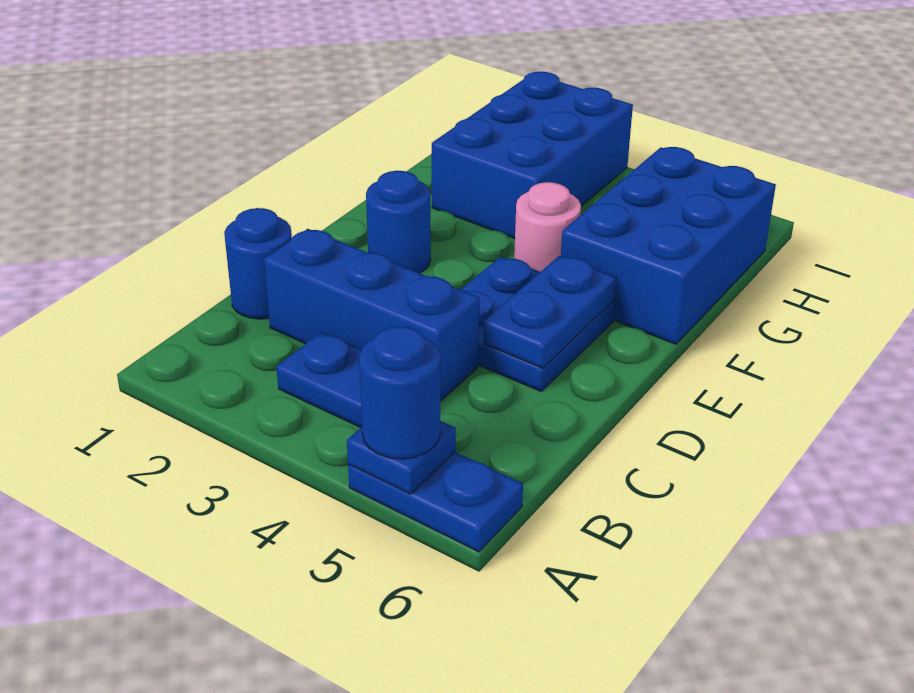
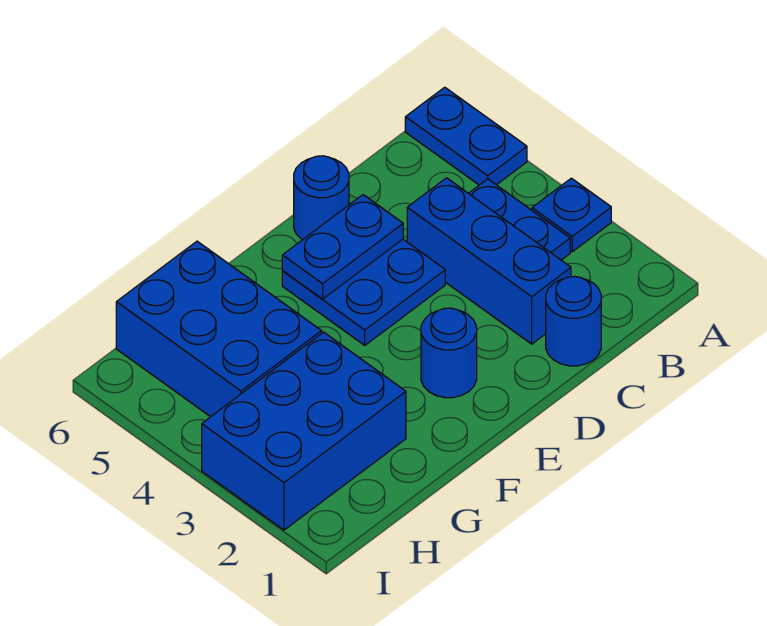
blue plate A5 level 2 -> blue plate A3 level 1
blue round brick A5 level 3 -> blue round brick D6 level 1
pink round brick F4 level 1 -> none
blue brick F5:H6 level 1 -> blue brick G4:H6 level 1

